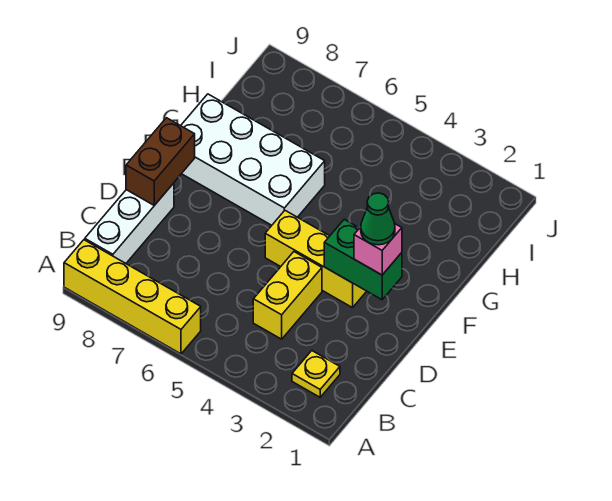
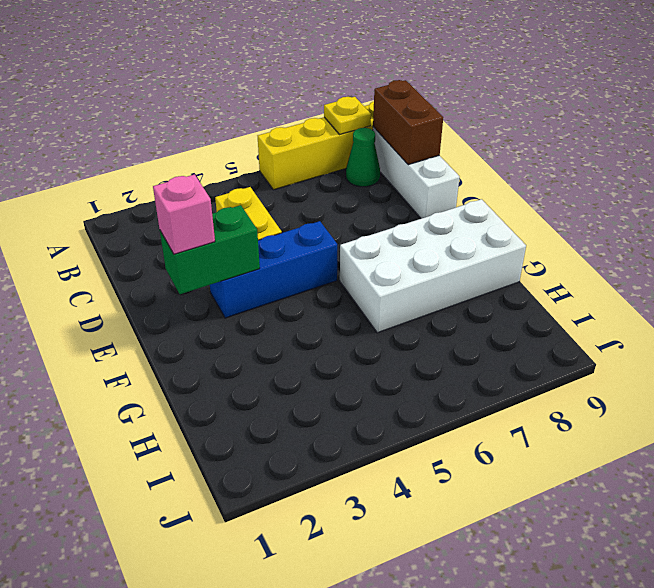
yellow plate B2 level 1 -> yellow plate A8 level 2
brown brick D9:E9 level 2 -> brown brick B9:C9 level 2
green cone E2 level 4 -> green cone B8 level 1
yellow brick E3:E5 level 1 -> blue brick E3:E5 level 1

